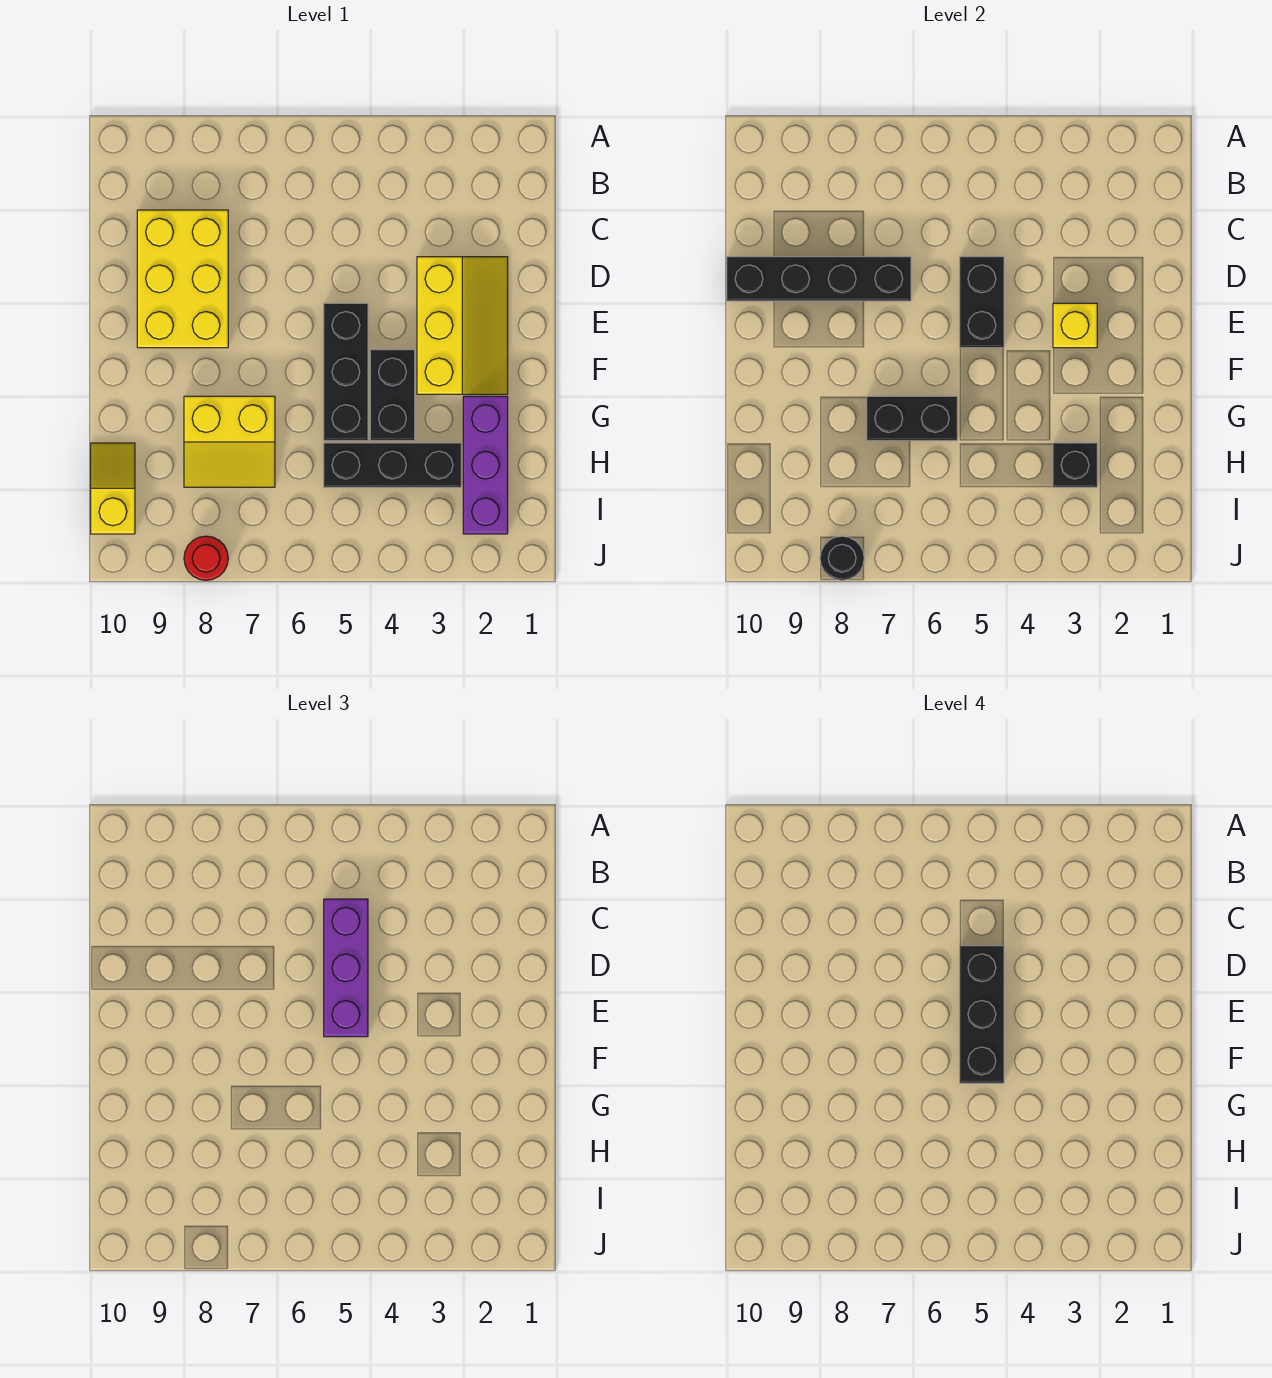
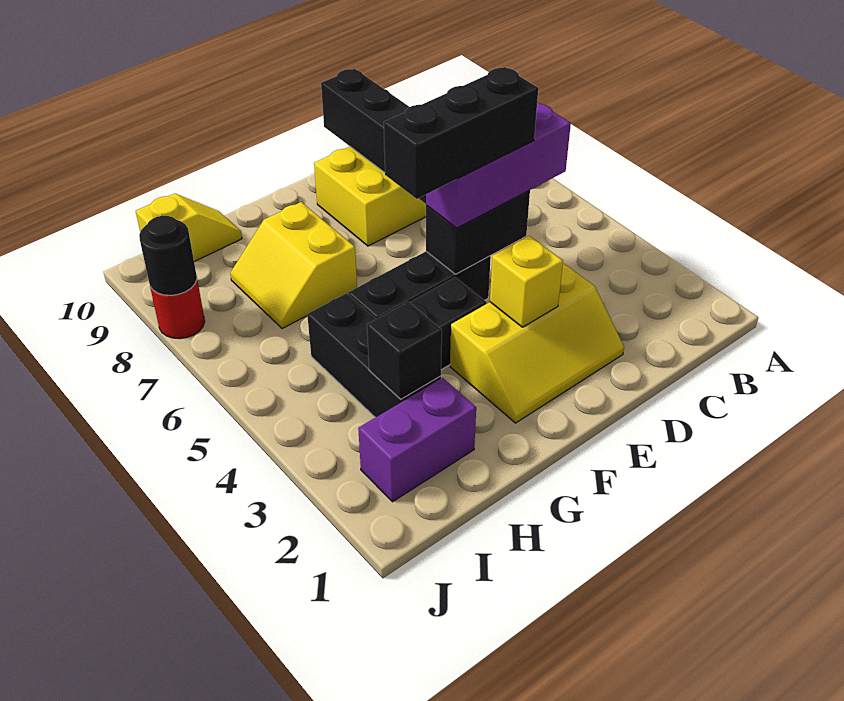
purple brick G2:I2 level 1 -> purple brick H2:I2 level 1
black brick G6:G7 level 2 -> none

